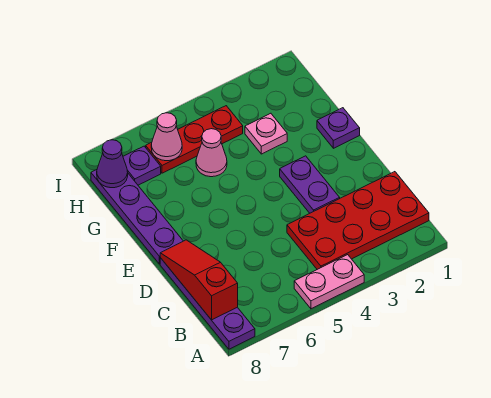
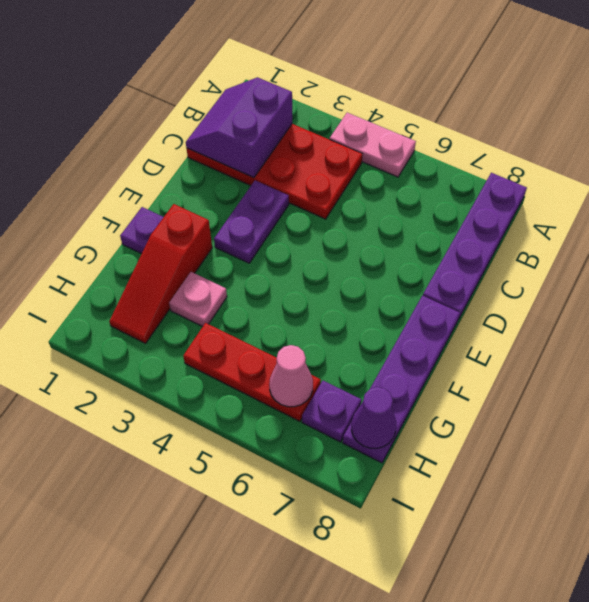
none -> purple slope B1:C2 level 2 top 2
red slope B8:D8 level 2 top B -> red slope F2:H2 level 1 top F
pink cone G5 level 1 -> none

